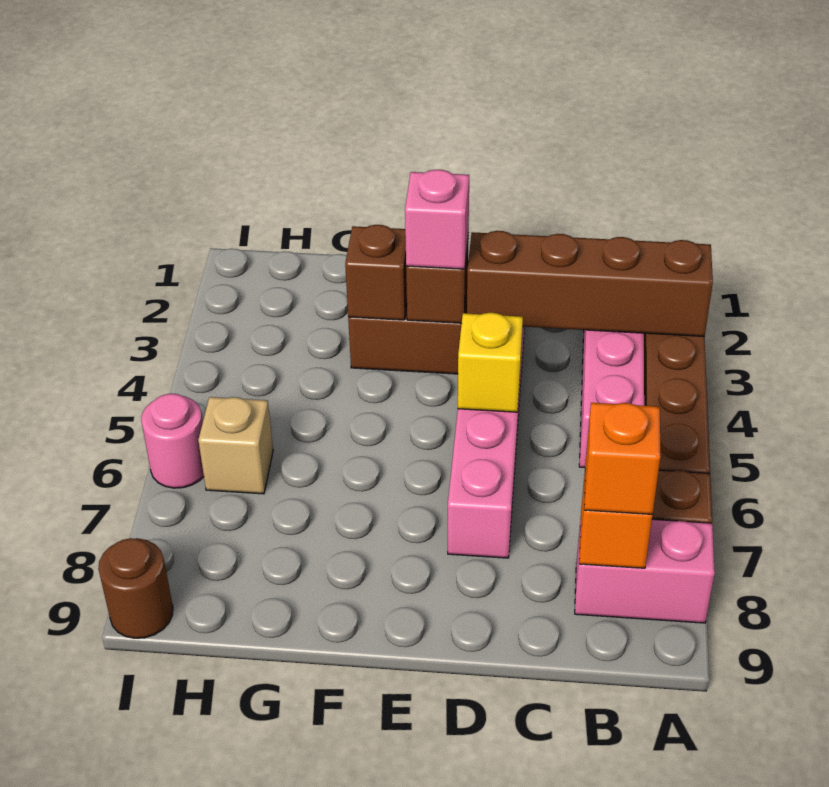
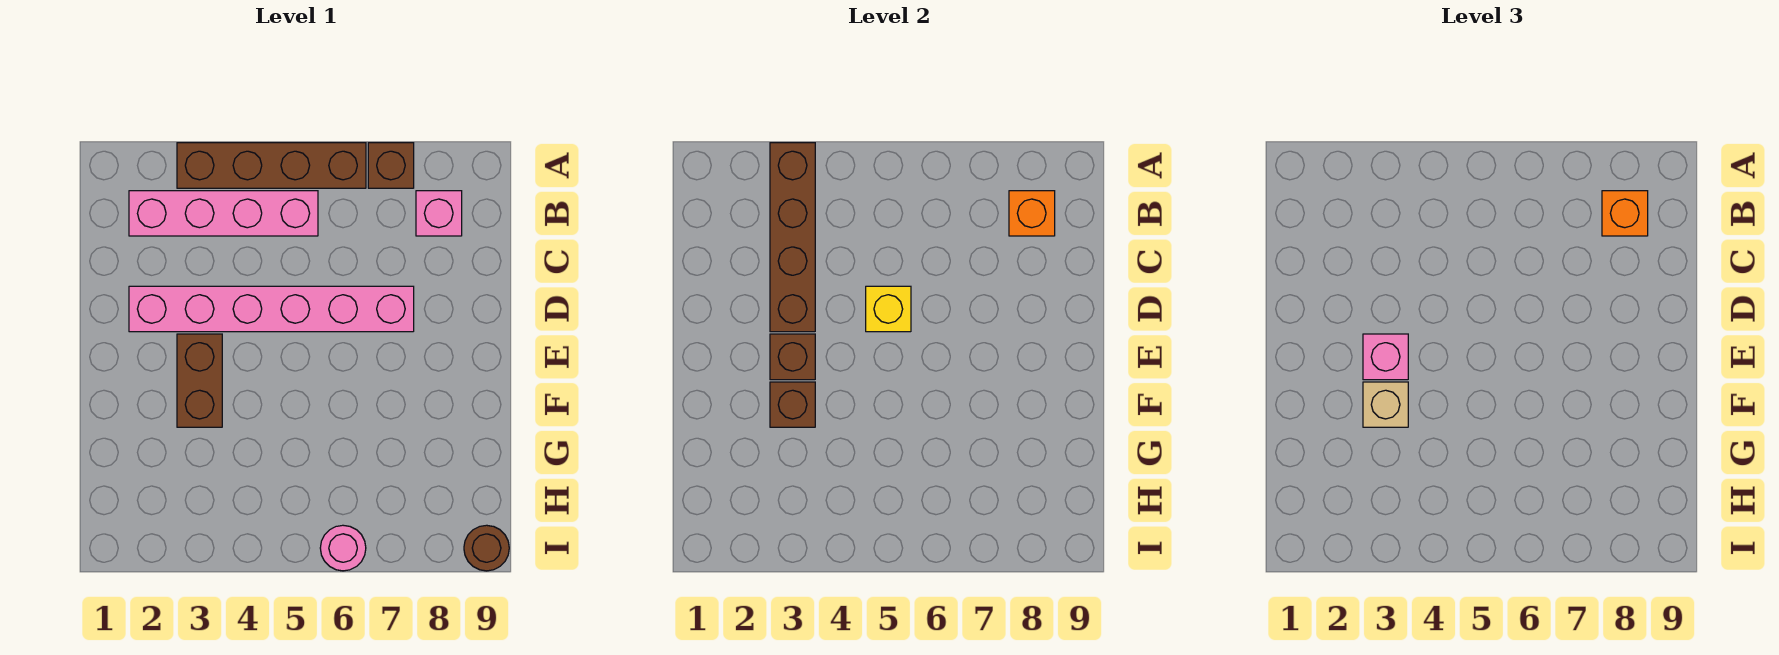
pink brick A8:B8 level 1 -> pink brick B8 level 1
tan brick H6 level 1 -> tan brick F3 level 3

